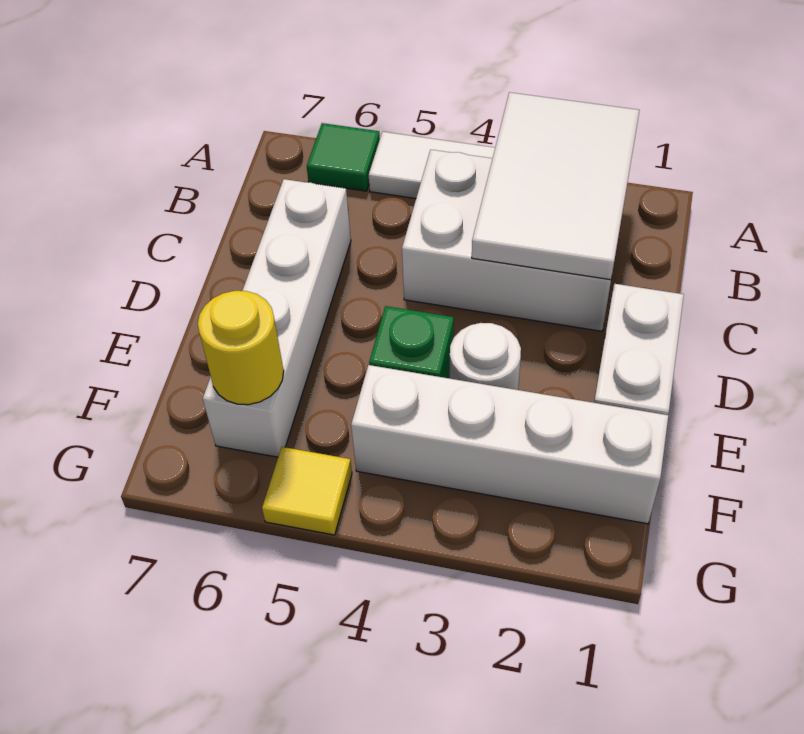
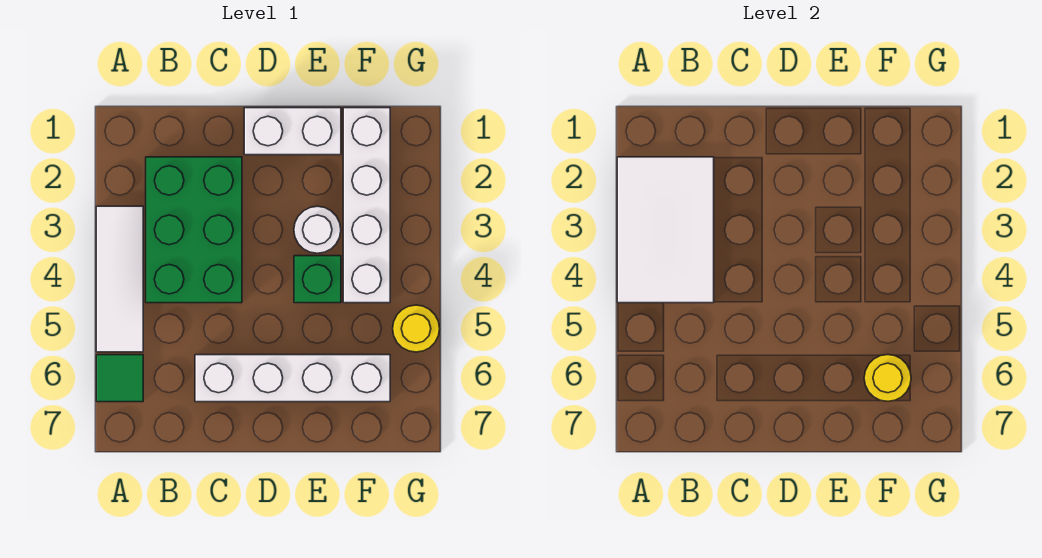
white tile A2:C3 level 2 -> white tile A2:B4 level 2
white brick B2:C4 level 1 -> green brick B2:C4 level 1
yellow tile G5 level 1 -> yellow round brick G5 level 1

